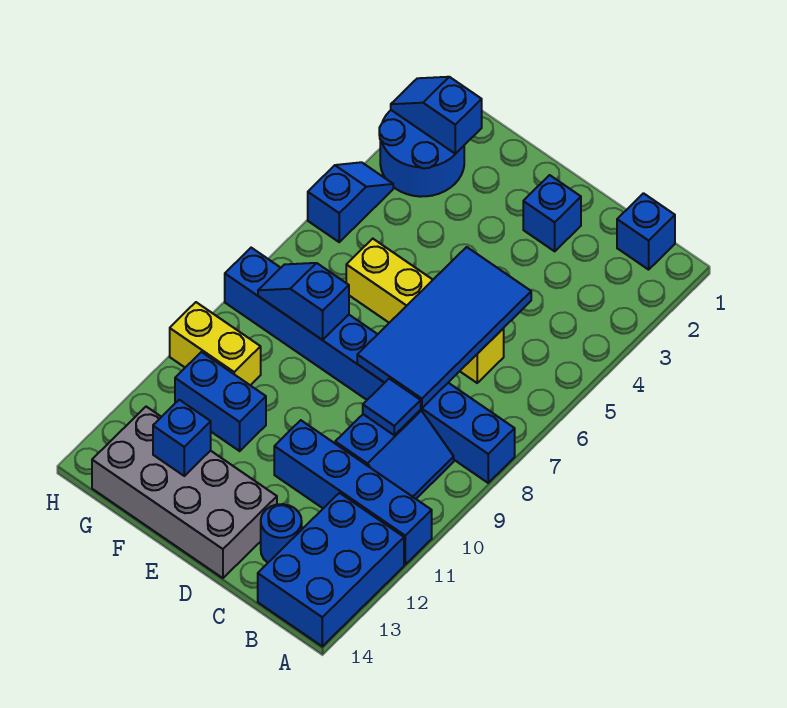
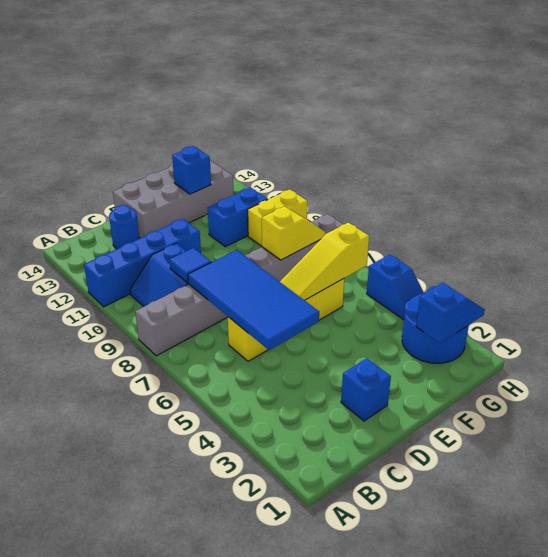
blue brick A8:H8 level 1 -> grey brick A8:H8 level 1
blue brick A12:B14 level 1 -> none
blue brick B1 level 1 -> none
none -> yellow slope E6:G6 level 2 top G
blue slope F8:G8 level 2 top F -> yellow slope F8:G8 level 2 top F

